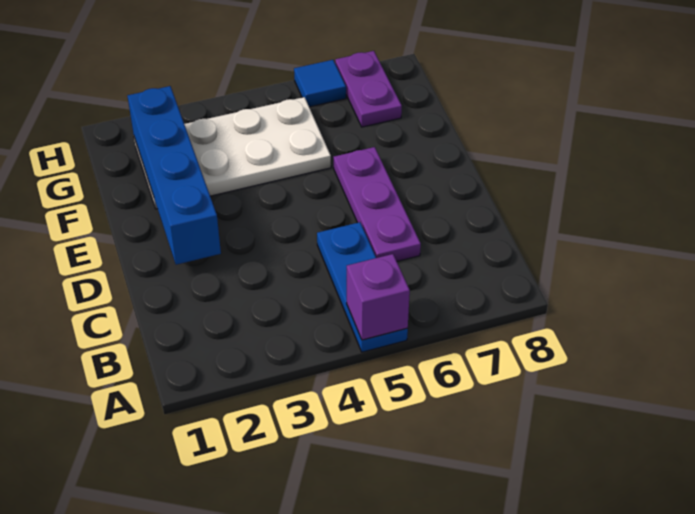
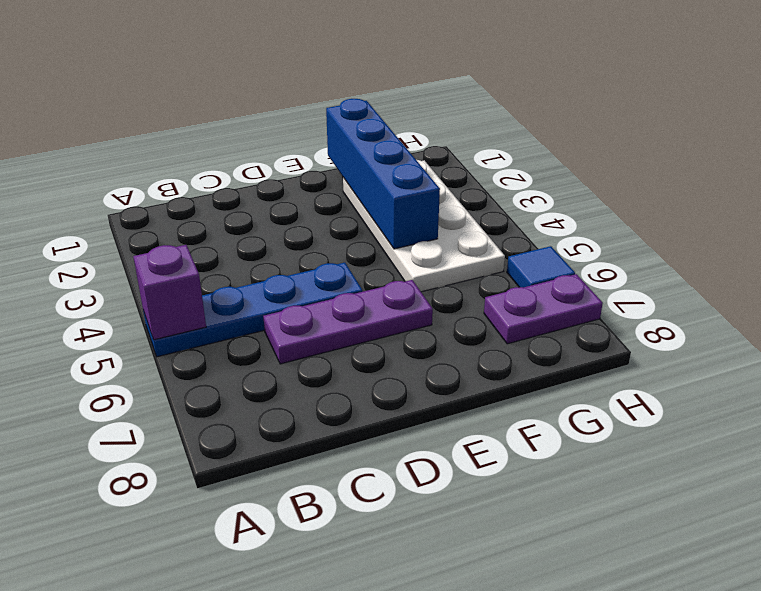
blue plate A5:C5 level 1 -> blue plate A5:D5 level 1
blue brick D2:G2 level 2 -> blue brick F1:F4 level 2

